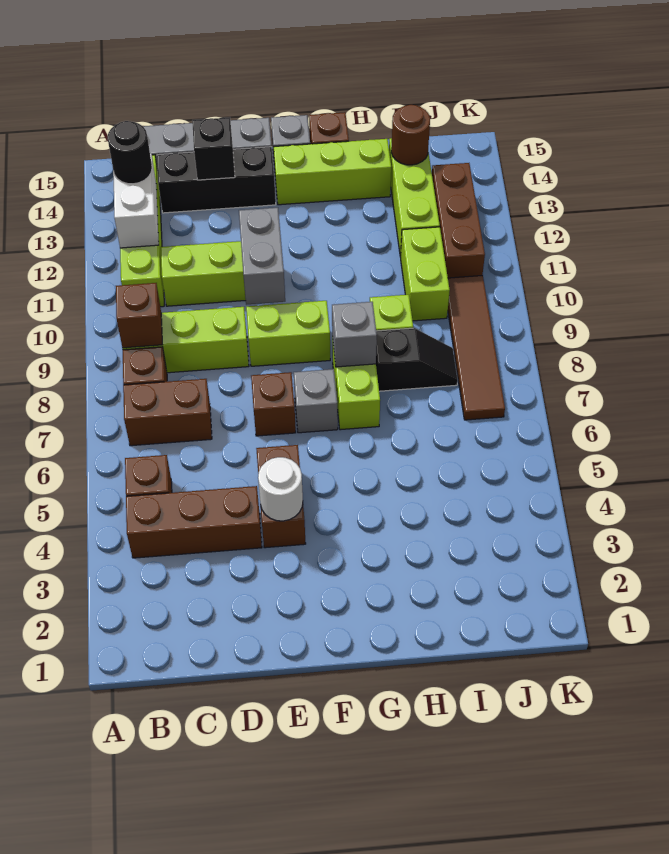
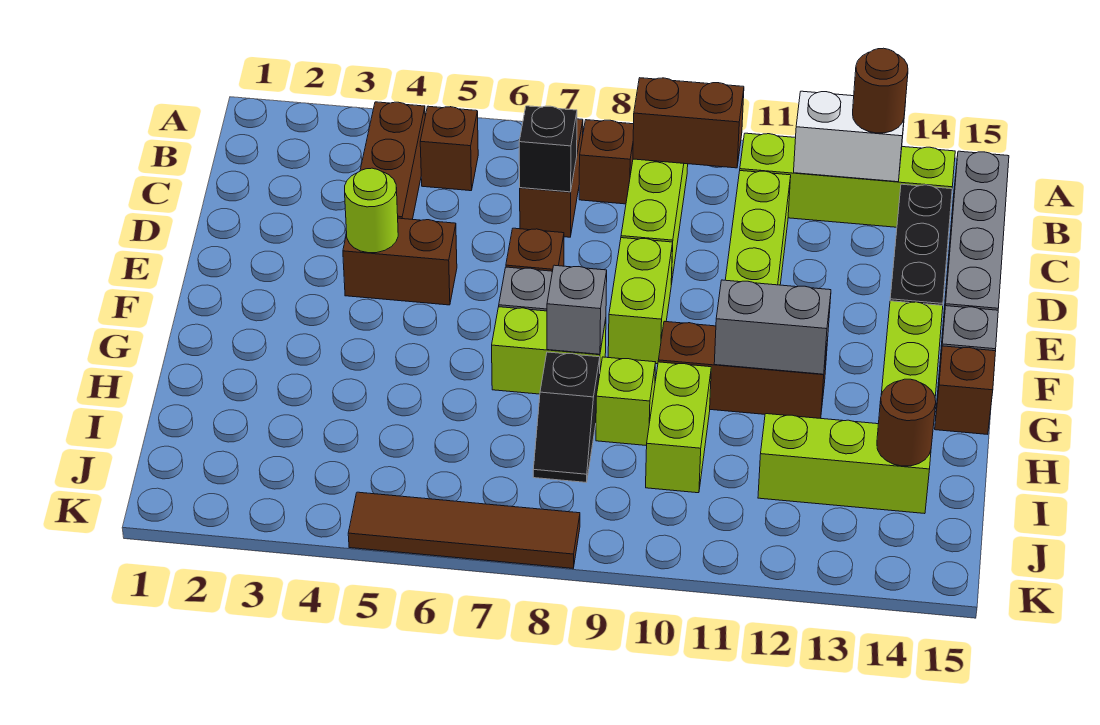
brown brick B9 level 2 -> brown brick B9:B10 level 2
black round brick B13 level 3 -> brown round brick B13 level 3
black brick D14 level 2 -> black brick C7 level 2
white round brick E4 level 2 -> lime round brick E4 level 2
grey brick E10:E11 level 2 -> grey brick G11:G12 level 2
lime brick I10:I11 level 1 -> lime brick H10:I10 level 1
brown tile J7:J10 level 1 -> brown tile K5:K8 level 1
brown brick J11:J13 level 1 -> brown brick G10:G12 level 1

